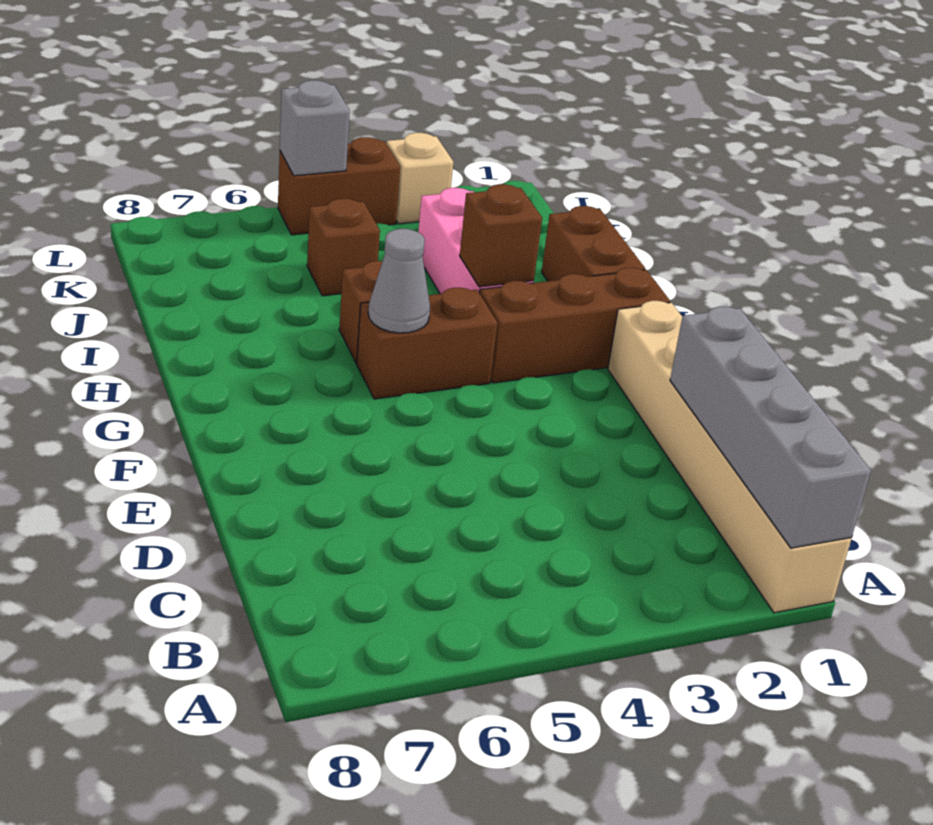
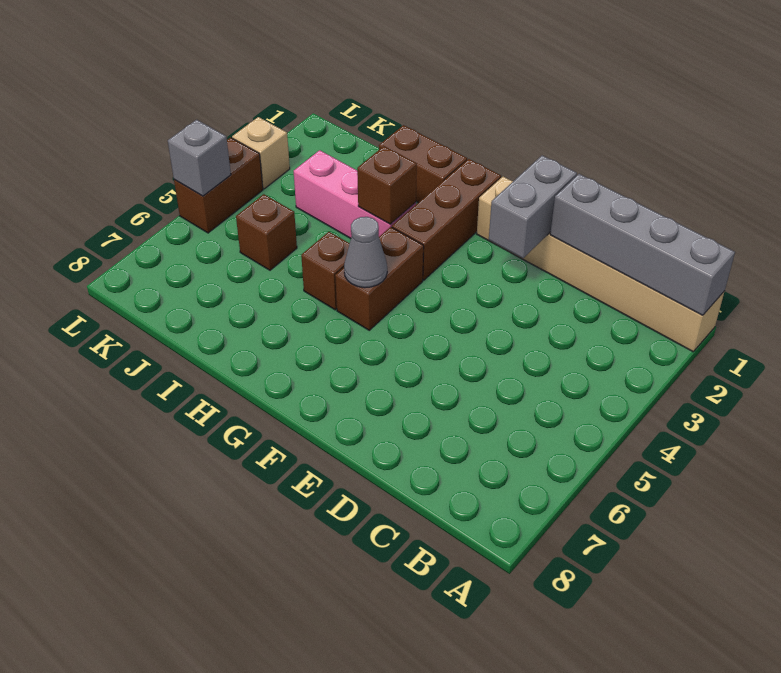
none -> grey brick E1:E2 level 2

